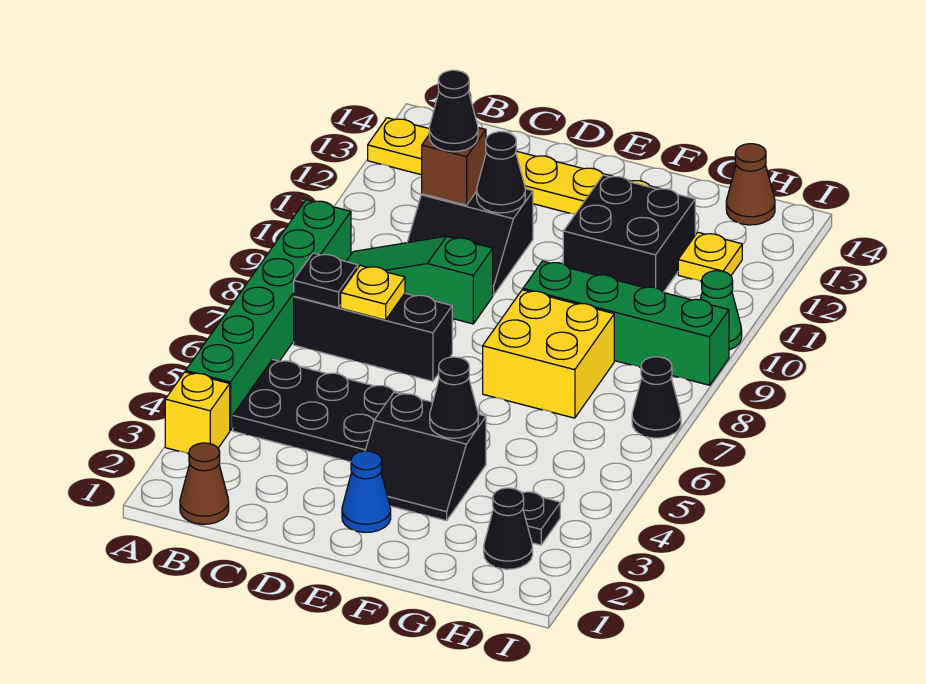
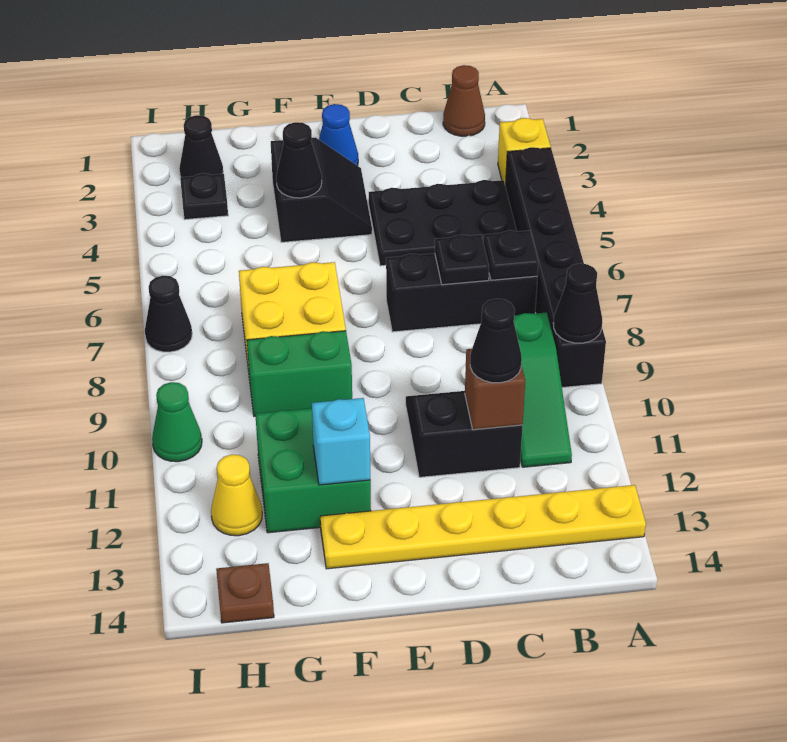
green brick A4:A9 level 1 -> black brick A4:A9 level 1
green slope B9:D9 level 1 top D -> green slope B9:B11 level 1 top 9
yellow plate C7 level 2 -> black plate C7 level 2
black cone D11 level 2 -> black cone A9 level 2
black slope E3:F4 level 1 top 4 -> black slope E3:F4 level 1 top F
green brick F9:I9 level 1 -> green brick F9:G9 level 1
black brick F11:G12 level 1 -> green brick F11:G12 level 1
none -> cyan brick F12 level 2
yellow plate H12 level 1 -> yellow cone H12 level 1
brown cone H14 level 1 -> brown plate H14 level 1

